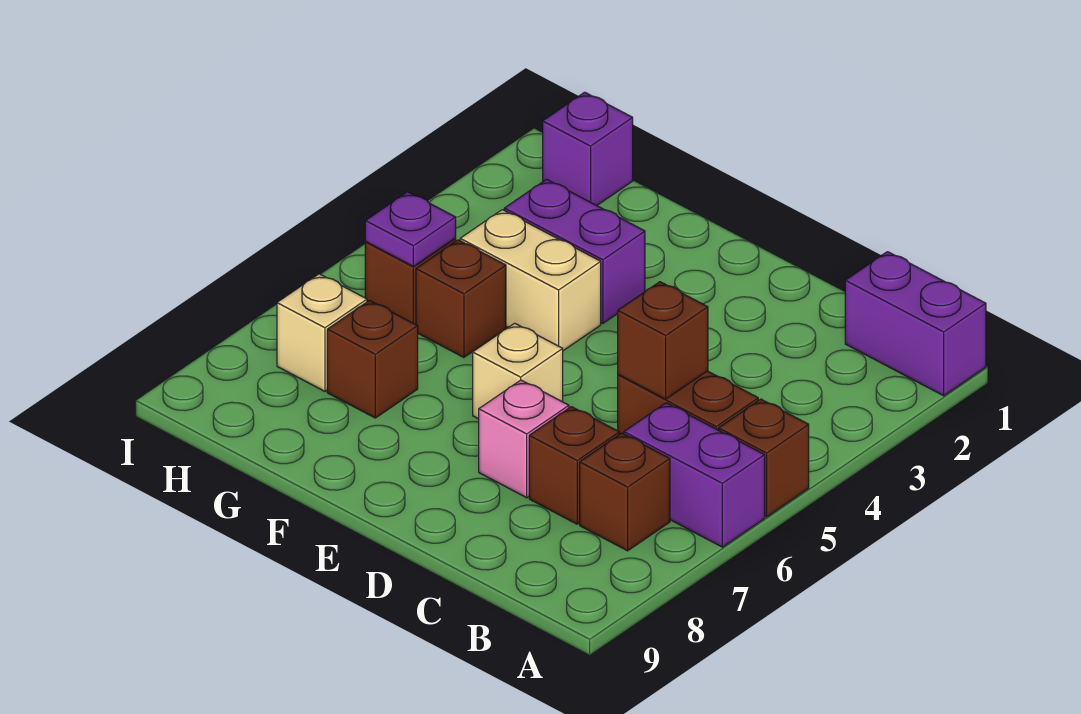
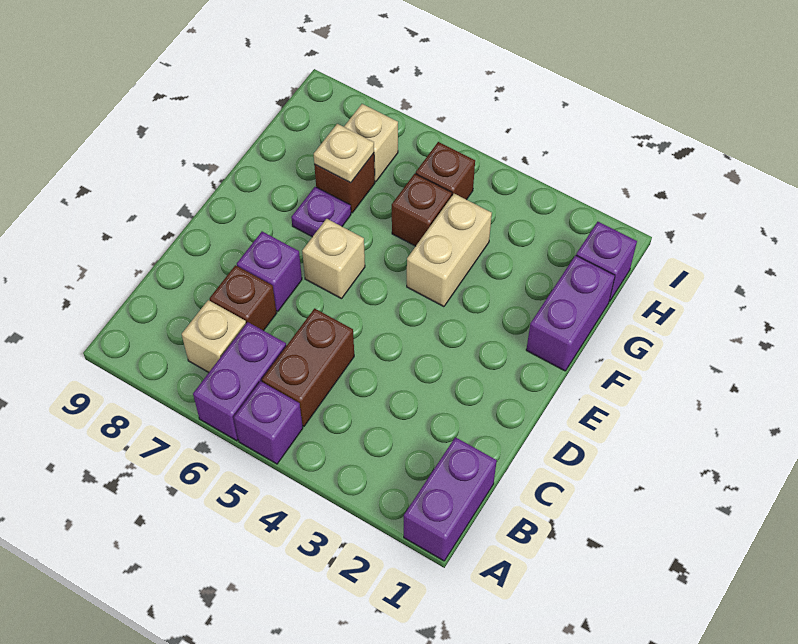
brown brick A5 level 1 -> purple brick A5 level 1
brown brick B7 level 1 -> tan brick B7 level 1
brown brick C5 level 2 -> none
pink brick D7 level 1 -> purple brick D7 level 1
purple brick F3:G3 level 1 -> purple brick F1:G1 level 1
none -> tan plate G7 level 2
purple plate H5 level 2 -> purple plate F7 level 1

